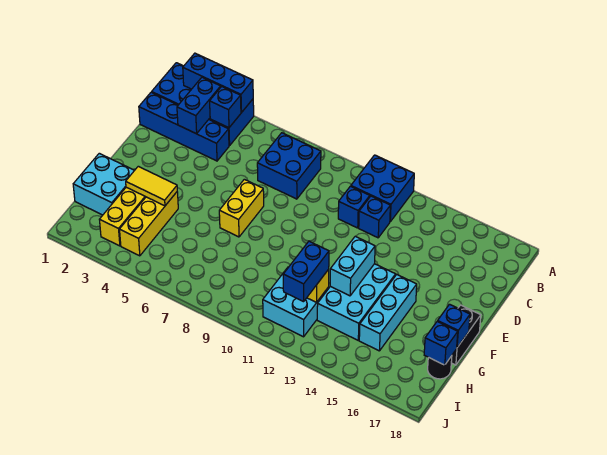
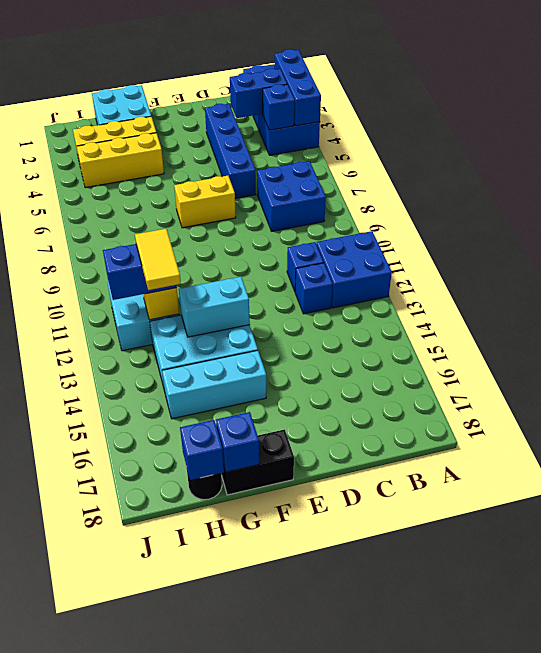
blue brick C1:C4 level 1 -> blue brick D3:D6 level 1
yellow tile G3:G4 level 2 -> yellow tile H12:H13 level 4

